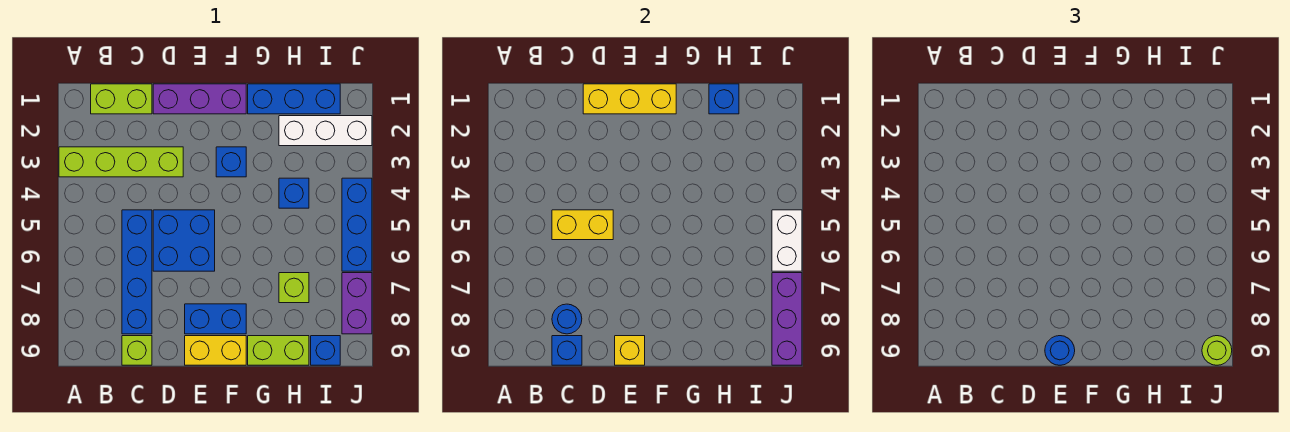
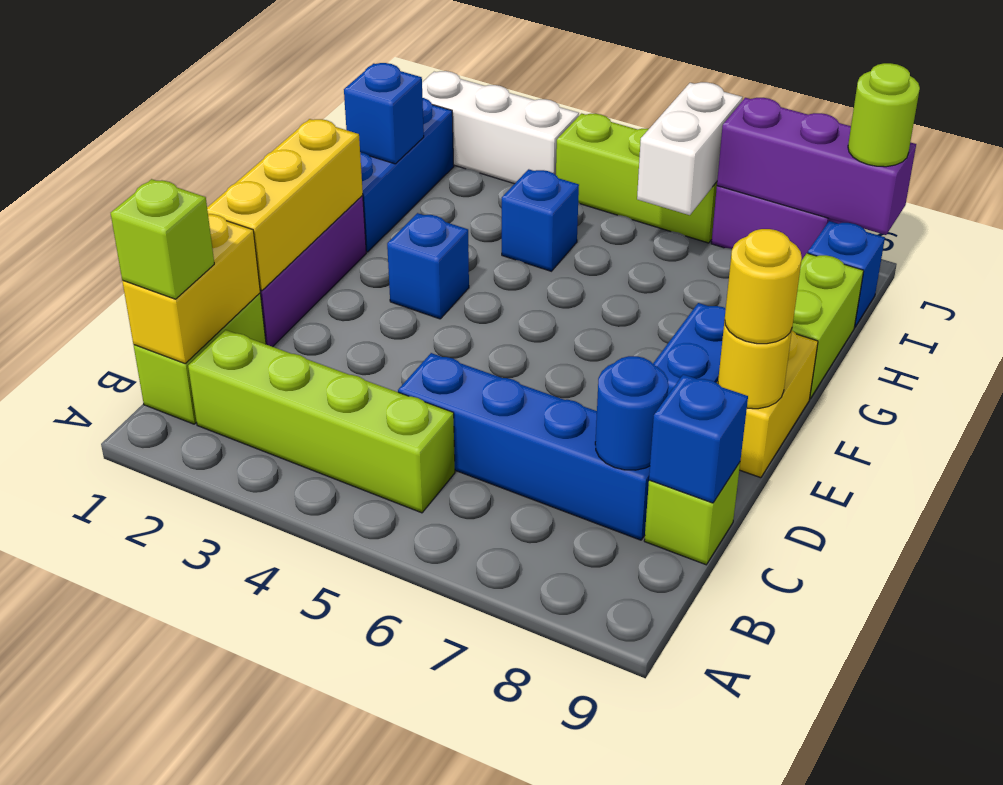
lime brick A3:D3 level 1 -> lime brick B2:B5 level 1
yellow brick C5:D5 level 2 -> yellow brick B1:C1 level 2
blue brick D5:E6 level 1 -> none
yellow brick E9 level 2 -> yellow round brick E9 level 2
blue round brick E9 level 3 -> yellow round brick E9 level 3
white brick H2:J2 level 1 -> white brick J1:J3 level 1
lime brick H7 level 1 -> lime brick B1 level 3
blue brick J4:J6 level 1 -> lime brick J4:J6 level 1
white brick J5:J6 level 2 -> white brick I6:J6 level 2

